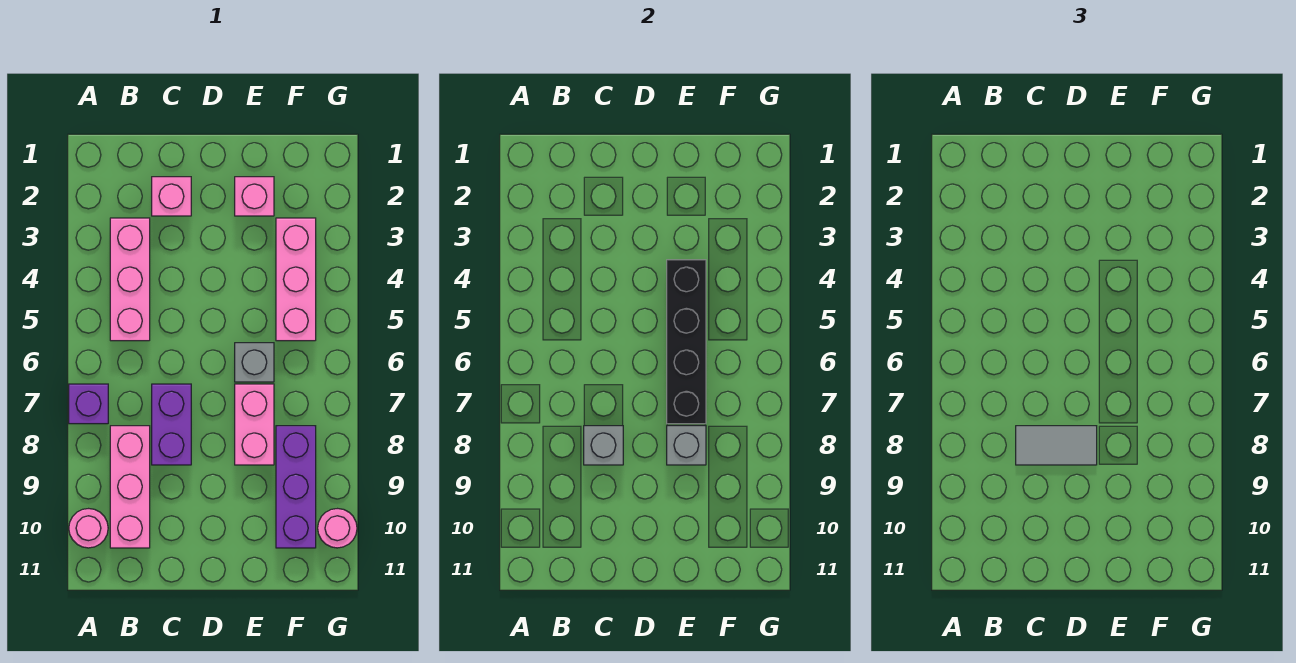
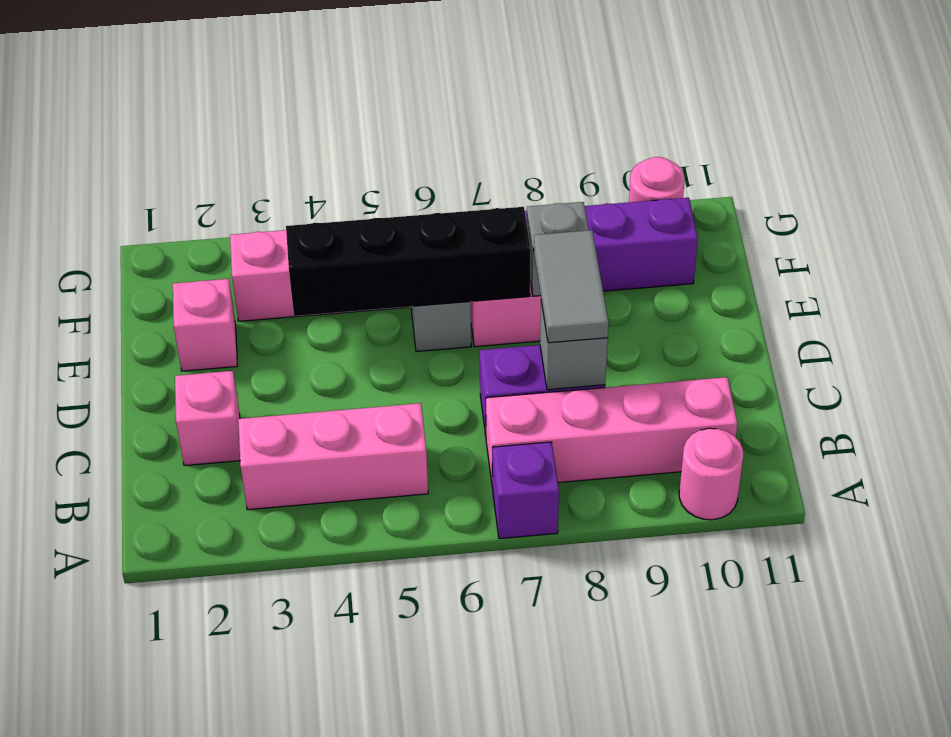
pink brick B8:B10 level 1 -> pink brick B7:B10 level 1

